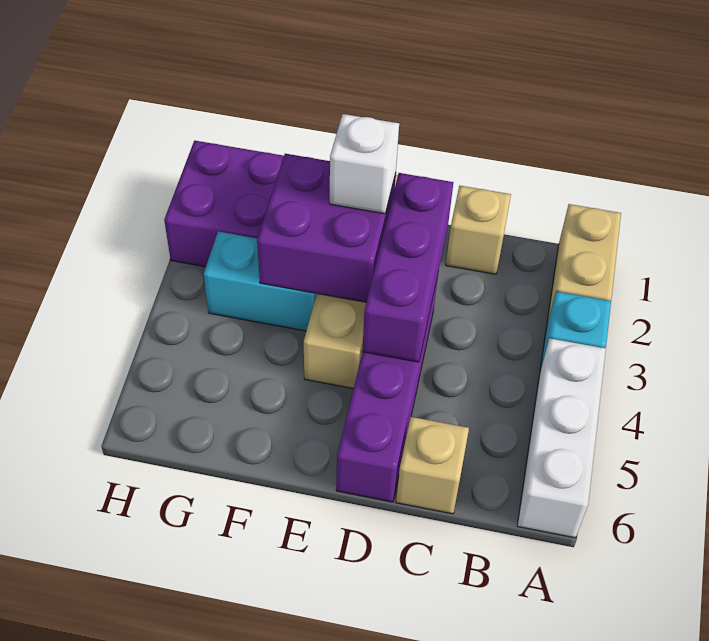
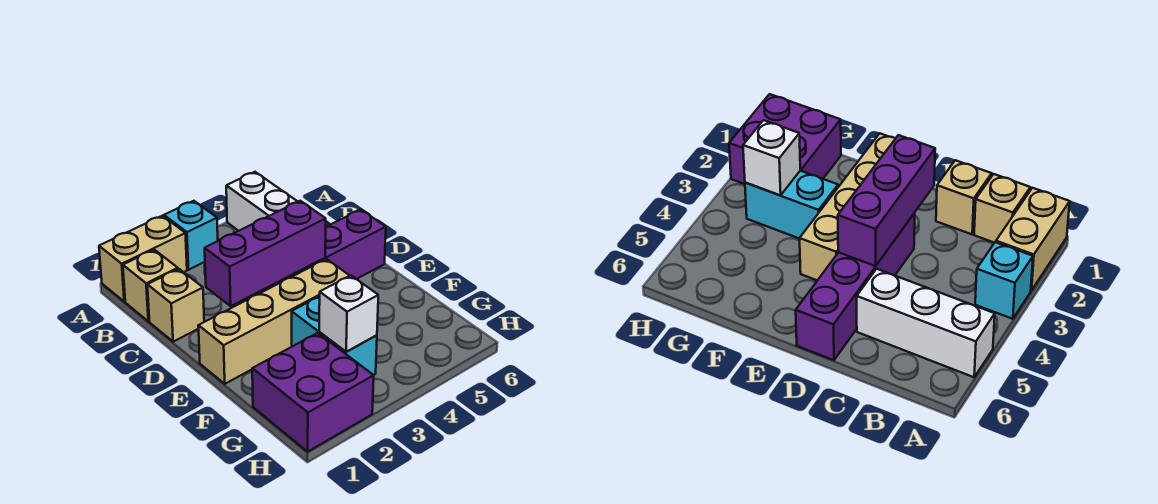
white brick A4:A6 level 1 -> white brick A5:C5 level 1
tan brick C6 level 1 -> tan brick B1 level 1
purple brick E2:F3 level 2 -> none
white brick E2 level 3 -> white brick G3 level 2

